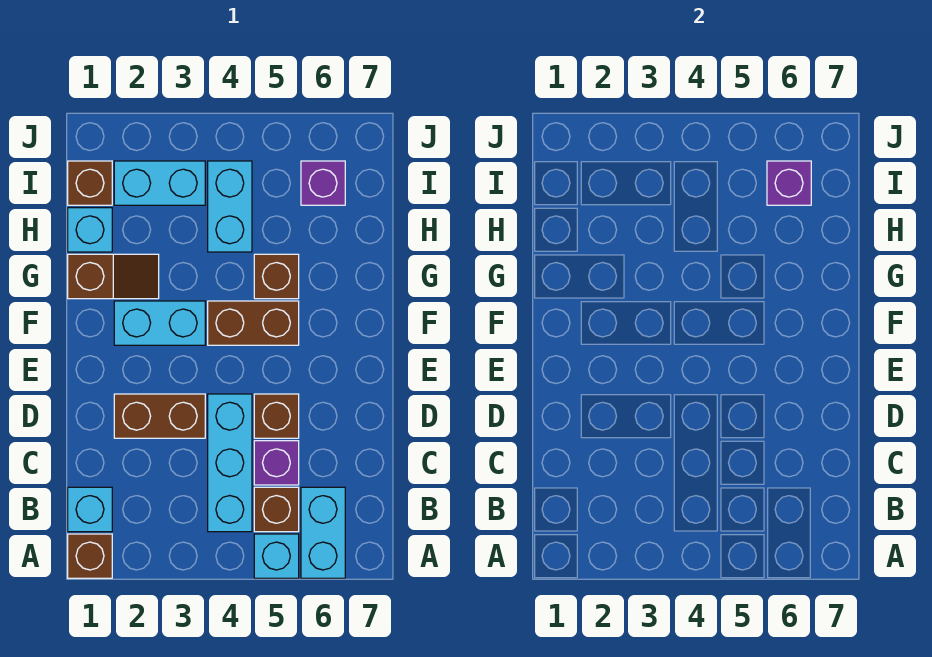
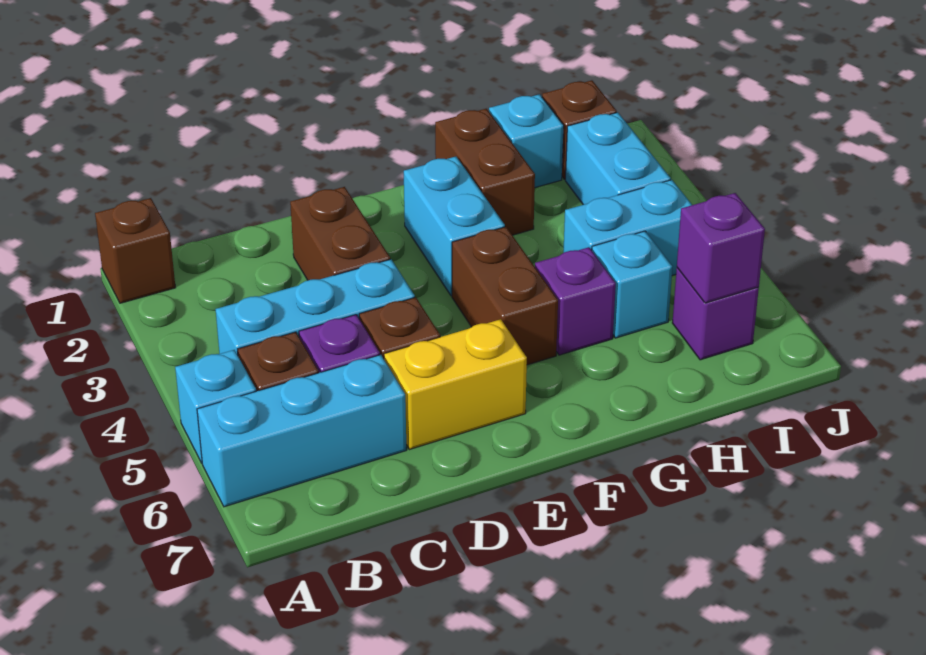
cyan brick A6:B6 level 1 -> cyan brick A6:C6 level 1
cyan brick B1 level 1 -> cyan brick H5 level 1
none -> yellow brick D6:E6 level 1
brown slope G1:G2 level 1 top 1 -> brown brick G1:G2 level 1
brown brick G5 level 1 -> purple brick G5 level 1

